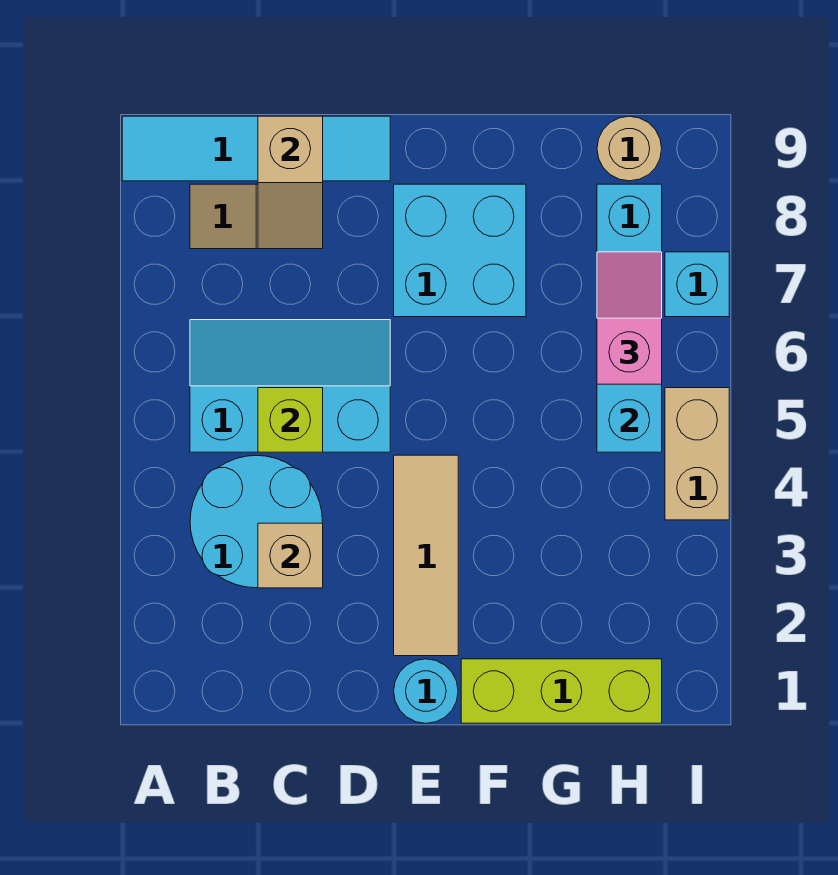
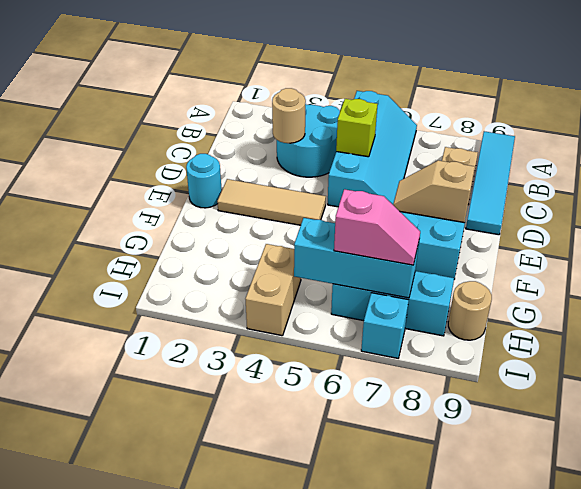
cyan slope B5:D6 level 1 top 5 -> cyan slope A5:D6 level 1 top 5
tan brick C3 level 2 -> tan round brick C3 level 2
tan slope C8:C9 level 2 top 9 -> tan slope E7:E8 level 2 top 8
lime brick F1:H1 level 1 -> none
tan brick I4:I5 level 1 -> tan brick H4:I4 level 1

